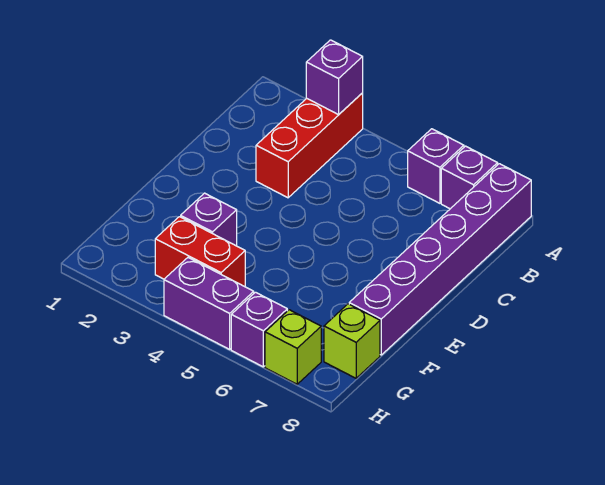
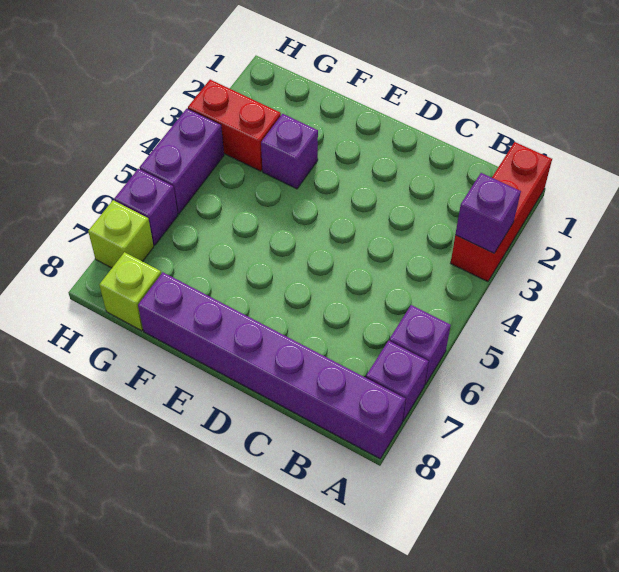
red brick A3:C3 level 1 -> red brick A1:A3 level 1
red brick G3:G4 level 1 -> red brick G3:H3 level 1

